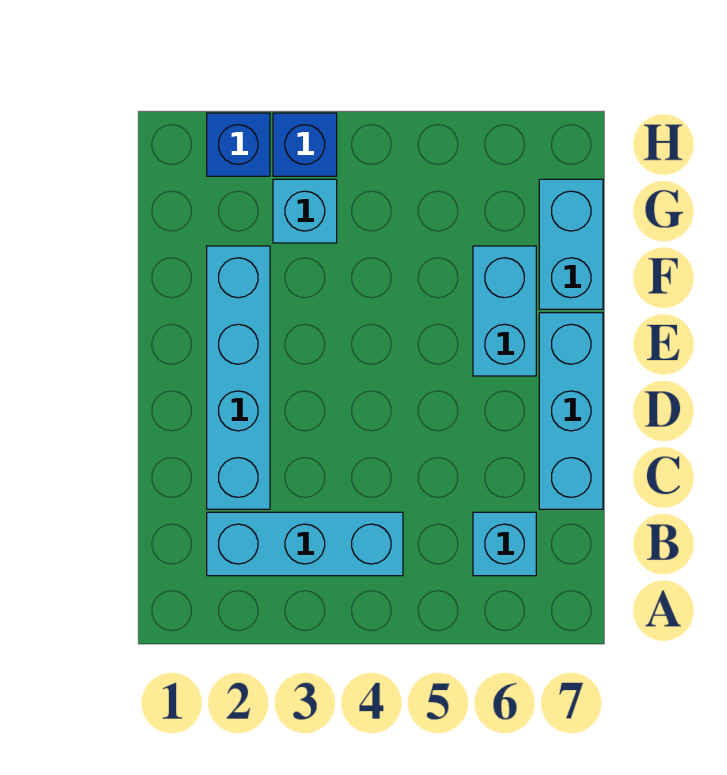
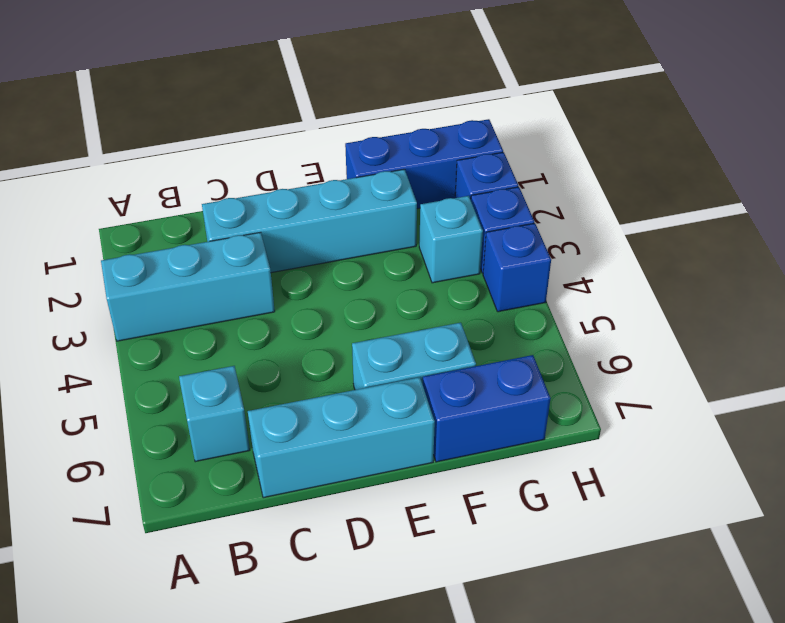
cyan brick B2:B4 level 1 -> cyan brick A3:C3 level 1
none -> blue brick F1:H1 level 1
cyan brick F7:G7 level 1 -> blue brick F7:G7 level 1
none -> blue brick H4 level 1

